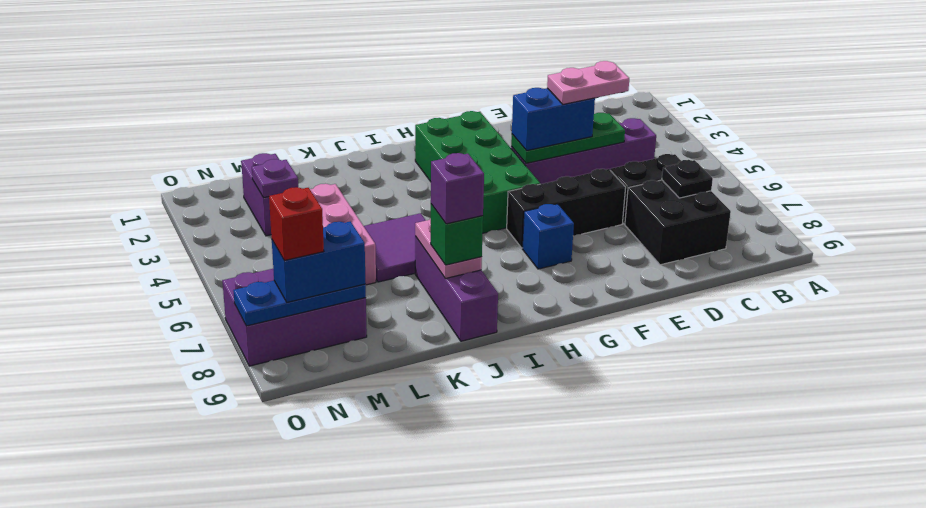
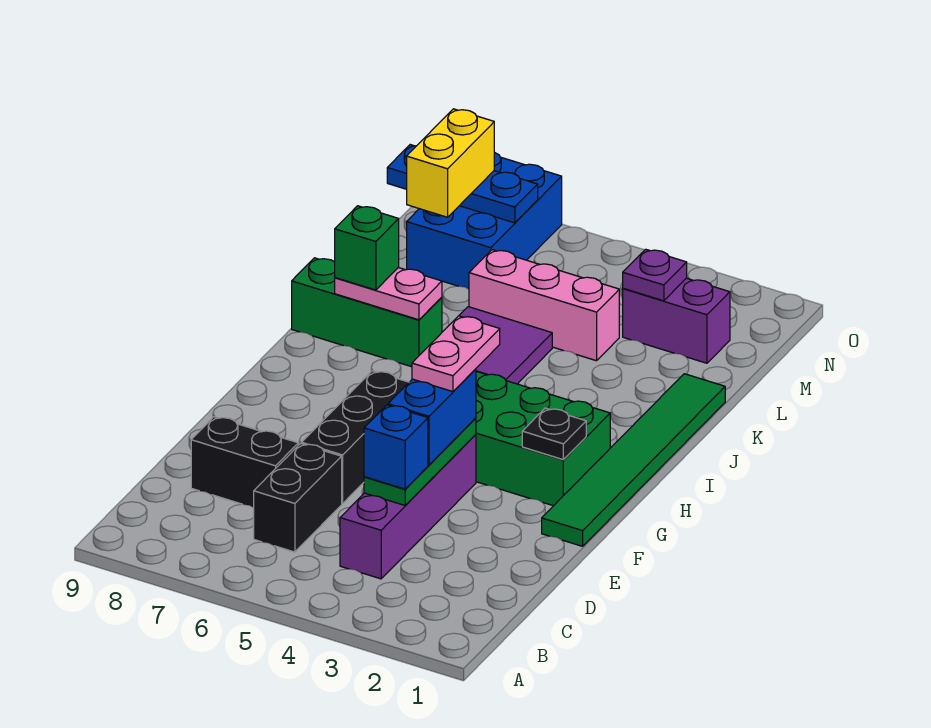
black brick C7:D8 level 1 -> black brick D7:D8 level 1
black plate C7 level 2 -> black plate G2 level 2
pink plate D4:E4 level 4 -> pink plate F4:G4 level 4
none -> green tile F1:K1 level 1
blue brick G7 level 1 -> blue brick D4 level 3
purple brick J7:J9 level 1 -> green brick J7:J9 level 1
purple brick J8 level 4 -> none
purple brick M7:O8 level 1 -> blue brick M7:O8 level 1
blue plate M8:O8 level 2 -> blue plate N7:N9 level 2
blue brick M8:N8 level 3 -> yellow brick M8:N8 level 3
red brick N8 level 4 -> none

